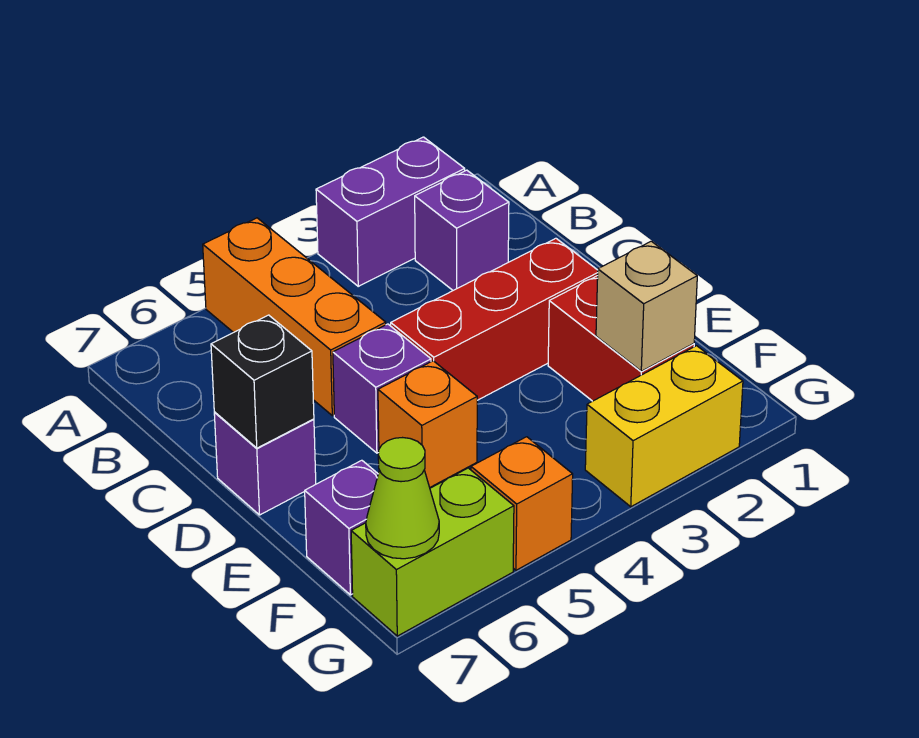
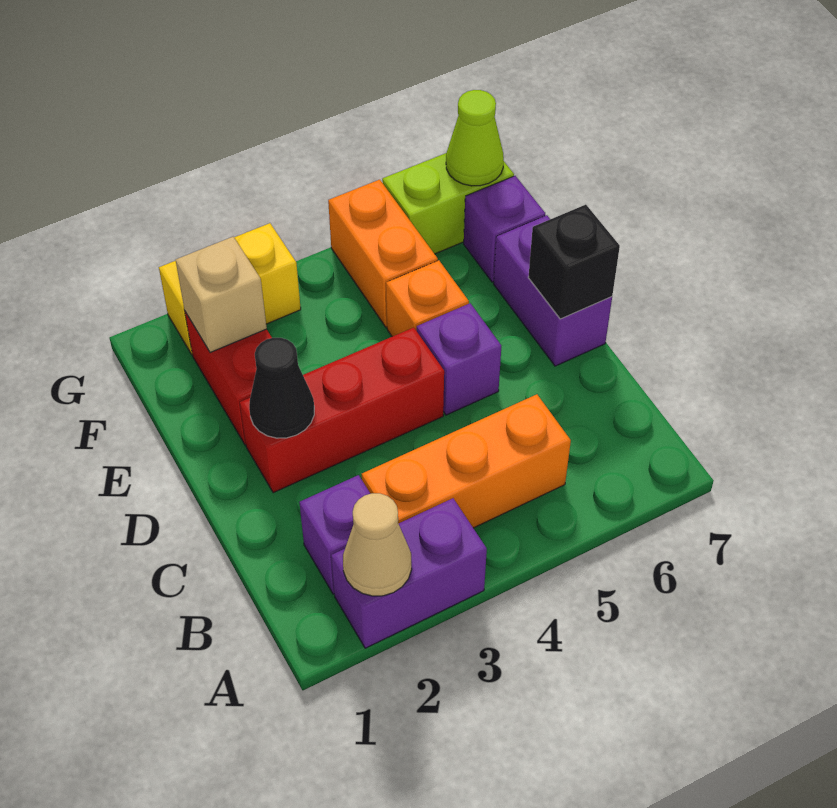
none -> tan cone A2 level 2
orange brick A5:C5 level 1 -> orange brick B3:B5 level 1
none -> black cone D2 level 2
purple brick D7 level 1 -> purple brick D7:E7 level 1
orange brick G5 level 1 -> orange brick F5:G5 level 1

